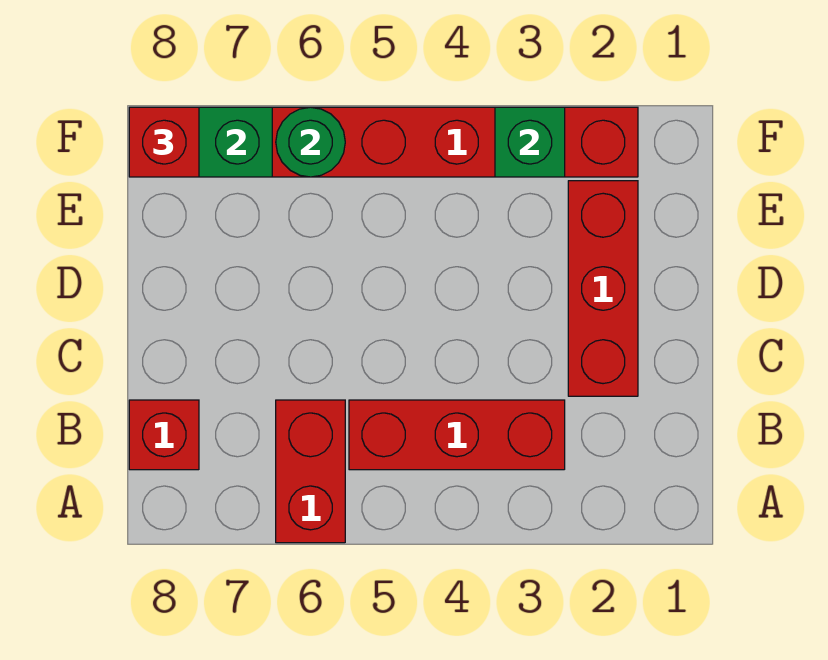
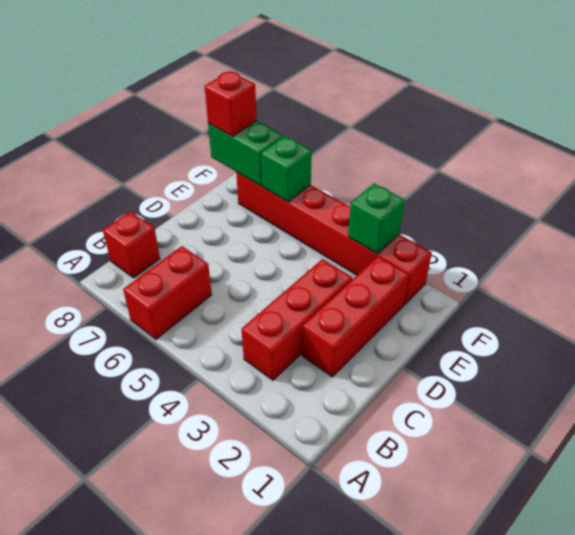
red brick B3:B5 level 1 -> red brick B3:D3 level 1
green round brick F6 level 2 -> green brick F6 level 2

